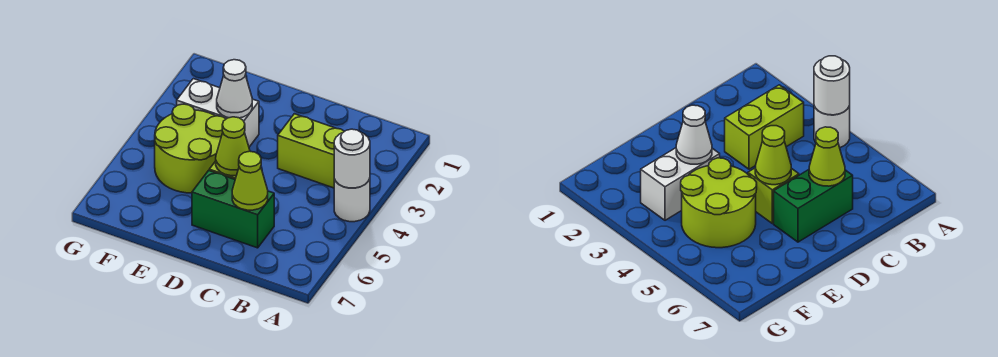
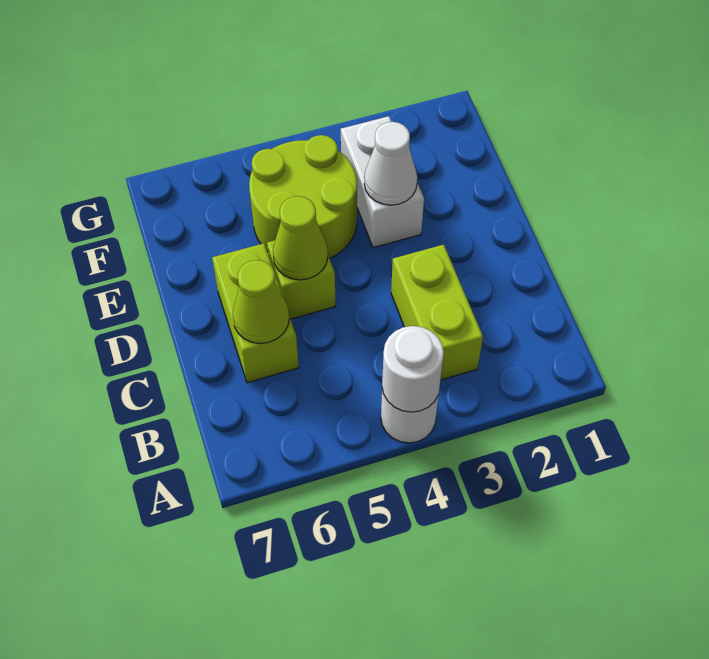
green brick C6:D6 level 1 -> lime brick C6:D6 level 1

